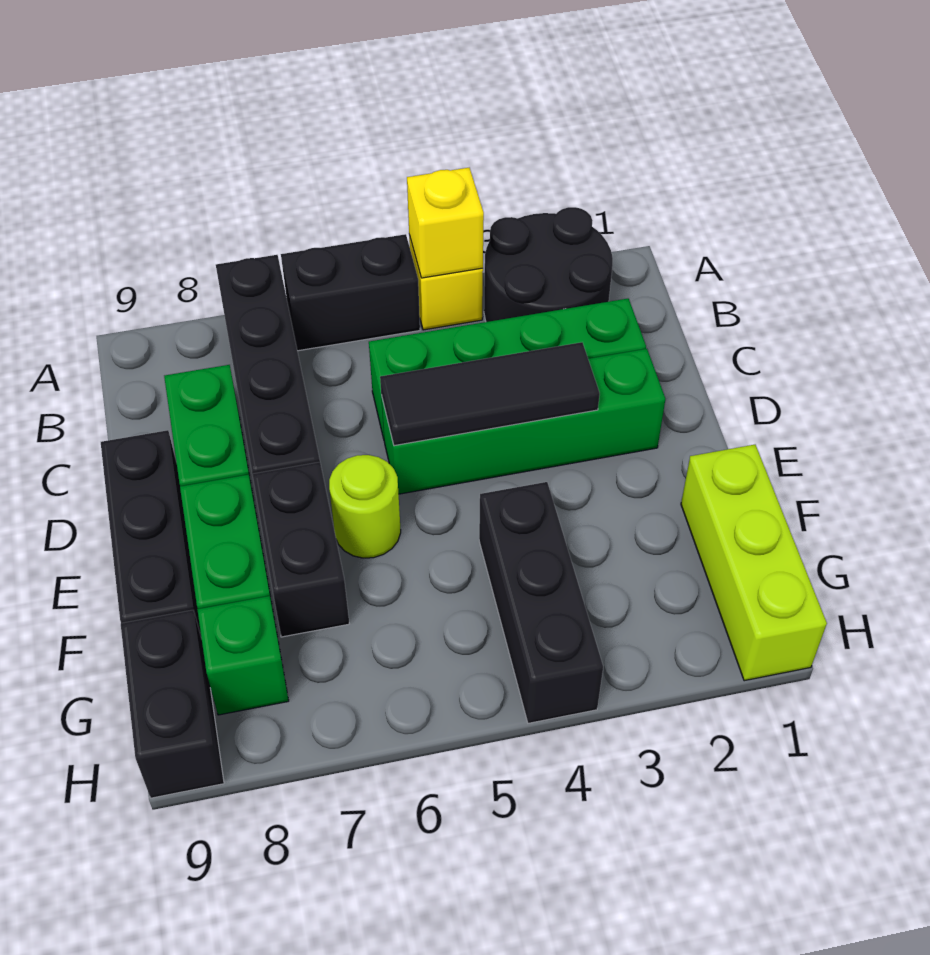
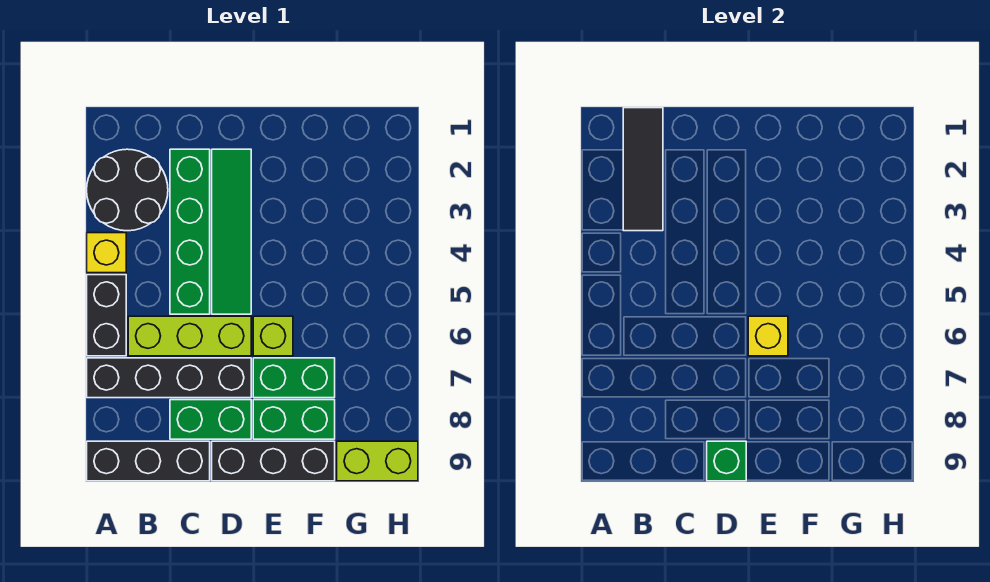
yellow brick A4 level 2 -> yellow brick E6 level 2
green brick D2:D5 level 1 -> green tile D2:D5 level 1
black tile D3:D5 level 2 -> black tile B1:B3 level 2
lime round brick E6 level 1 -> lime brick E6 level 1
black brick E7:F7 level 1 -> green brick E7:F7 level 1
lime brick F1:H1 level 1 -> lime brick B6:D6 level 1
black brick F4:H4 level 1 -> black brick A9:C9 level 1
green brick G8 level 1 -> green brick D9 level 2
black brick G9:H9 level 1 -> lime brick G9:H9 level 1

